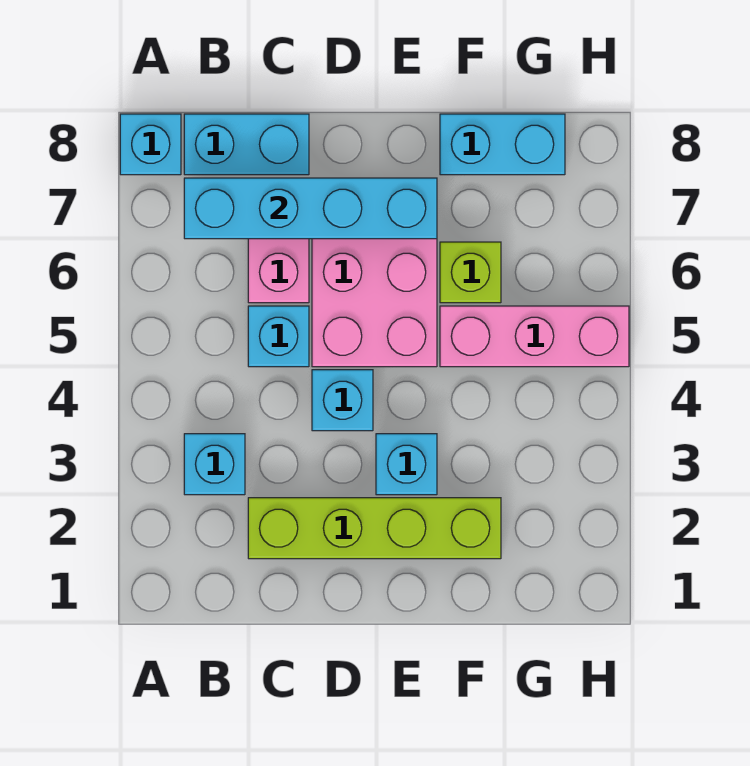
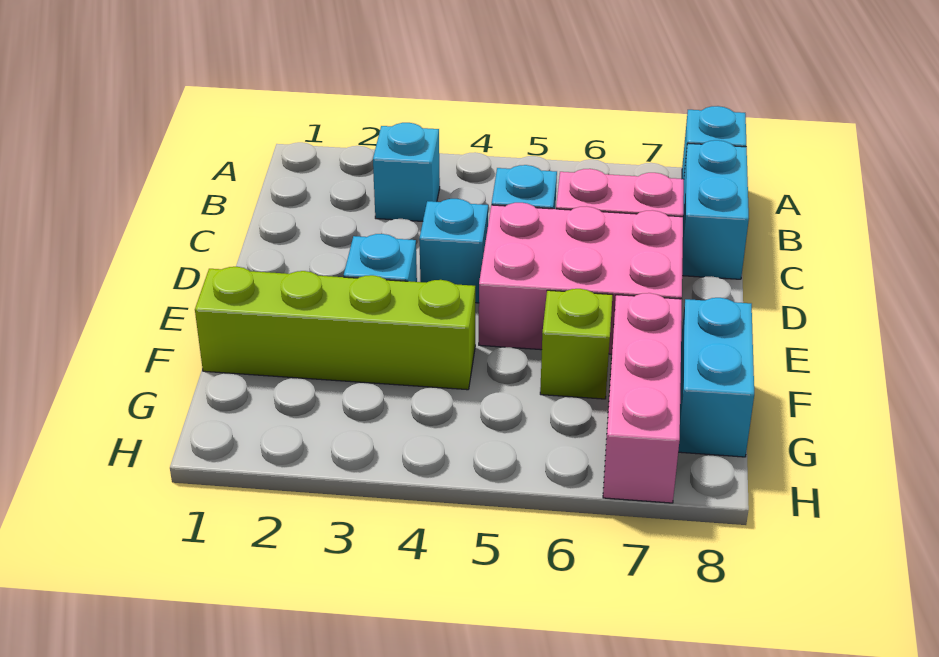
cyan brick B7:E7 level 2 -> none
lime brick C2:F2 level 1 -> lime brick F1:F4 level 1
pink brick F5:H5 level 1 -> pink brick F7:H7 level 1

